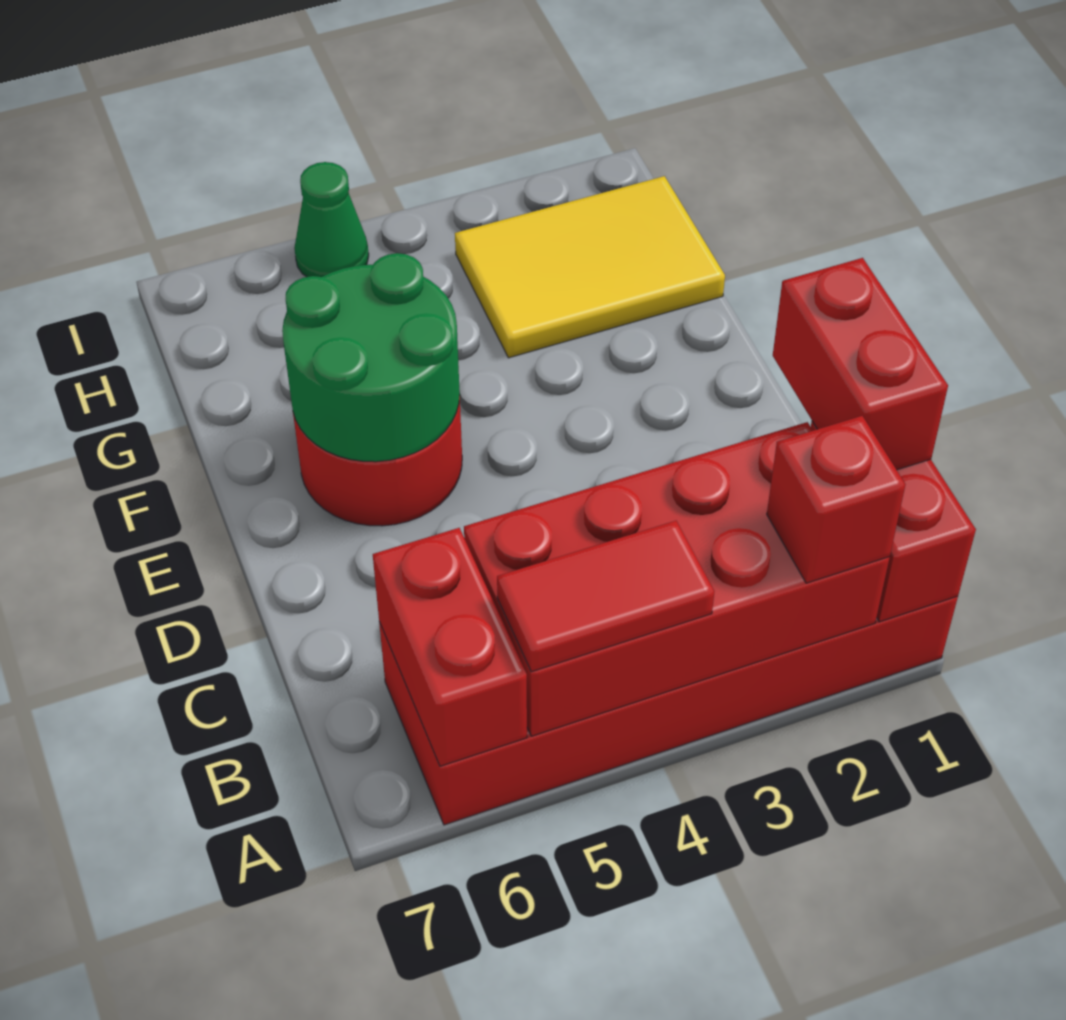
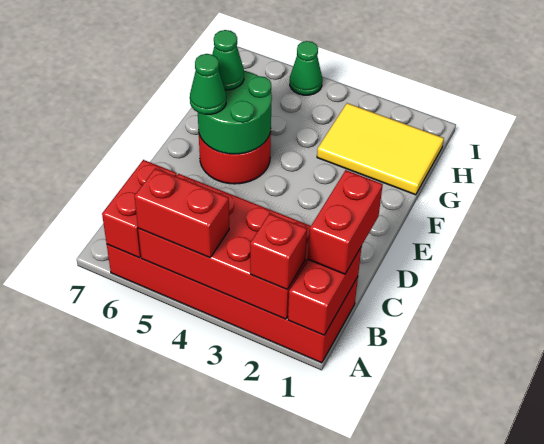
red tile A4:A5 level 3 -> red brick A4:A5 level 3
none -> green cone E6 level 3
none -> green cone F6 level 3

